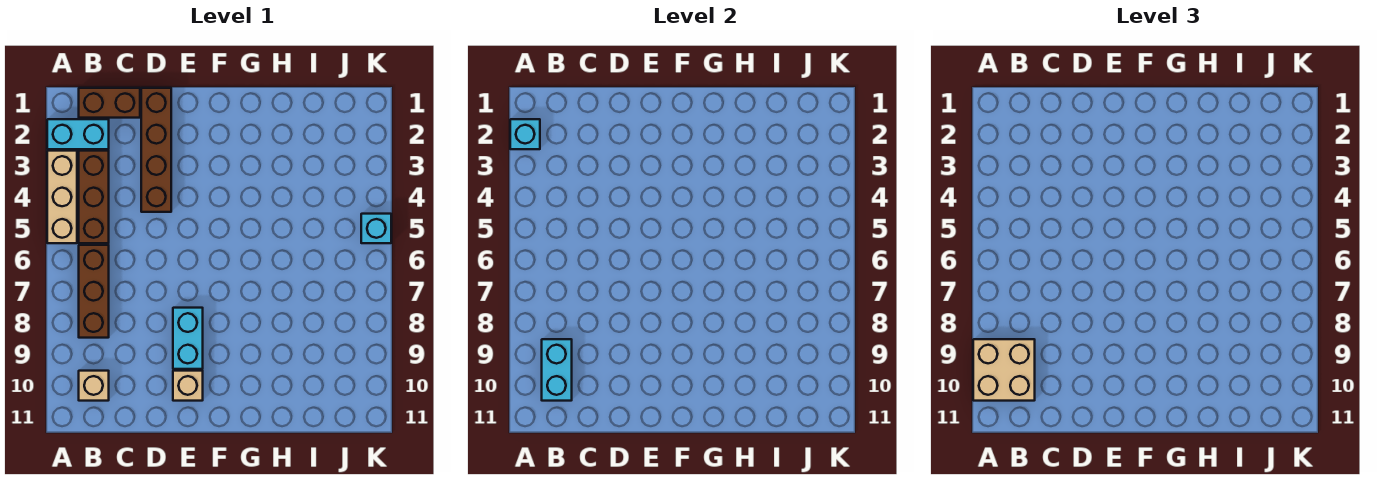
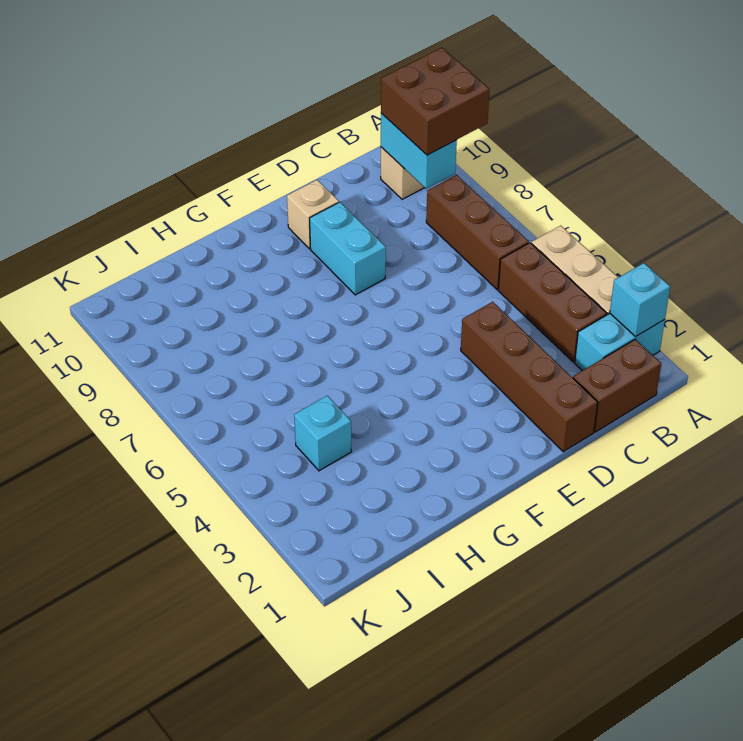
tan brick A9:B10 level 3 -> brown brick A9:B10 level 3
cyan brick K5 level 1 -> cyan brick I4 level 1

